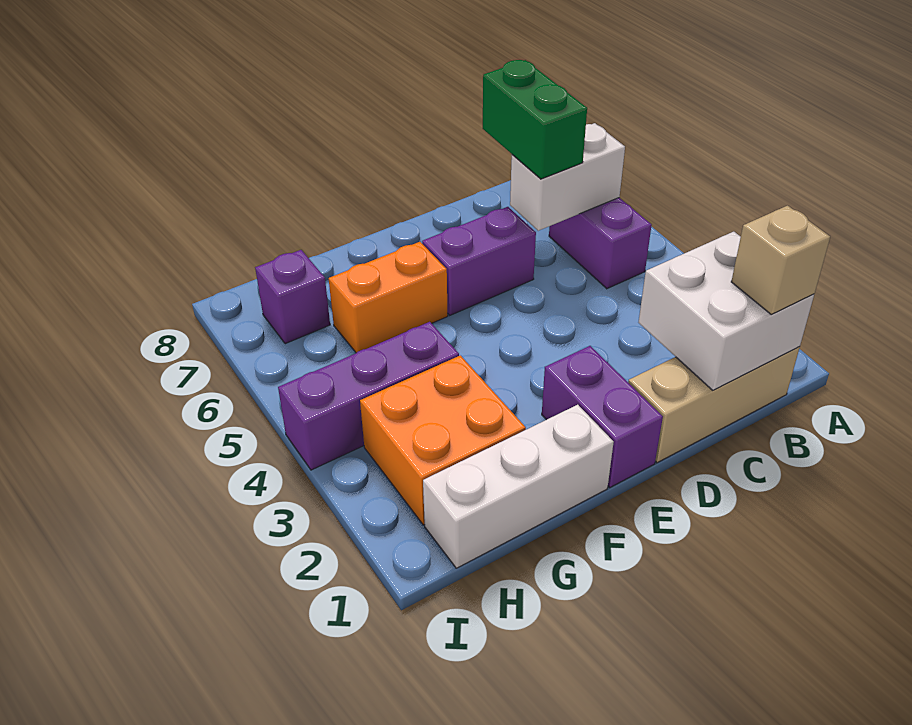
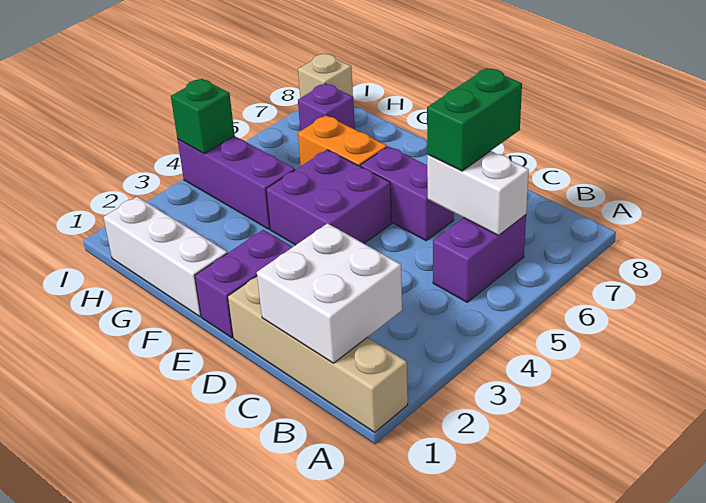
tan brick B1:D1 level 1 -> tan brick A1:D1 level 1
tan brick B1 level 3 -> tan brick I8 level 1
none -> purple brick E4:F5 level 1
orange brick G2:H3 level 1 -> none
none -> green brick I4 level 2

